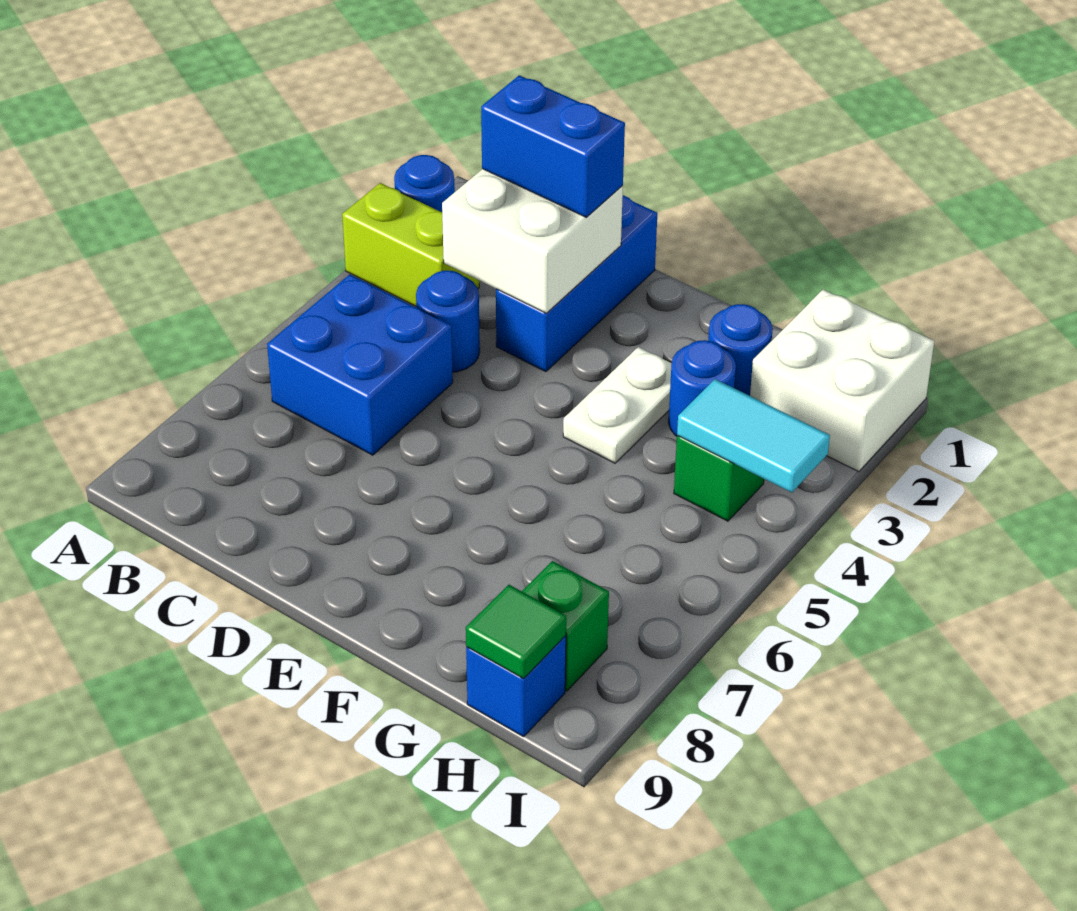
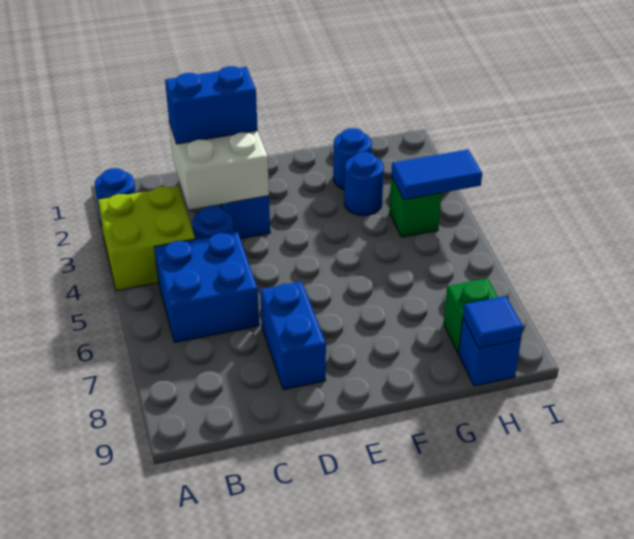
lime brick A3:B3 level 1 -> lime brick A3:B4 level 1
none -> blue brick D7:D8 level 1
white plate F3:F4 level 1 -> none
white brick H1:I2 level 1 -> none
cyan tile H4:I4 level 2 -> blue tile H4:I4 level 2
green tile H9 level 2 -> blue tile H9 level 2

